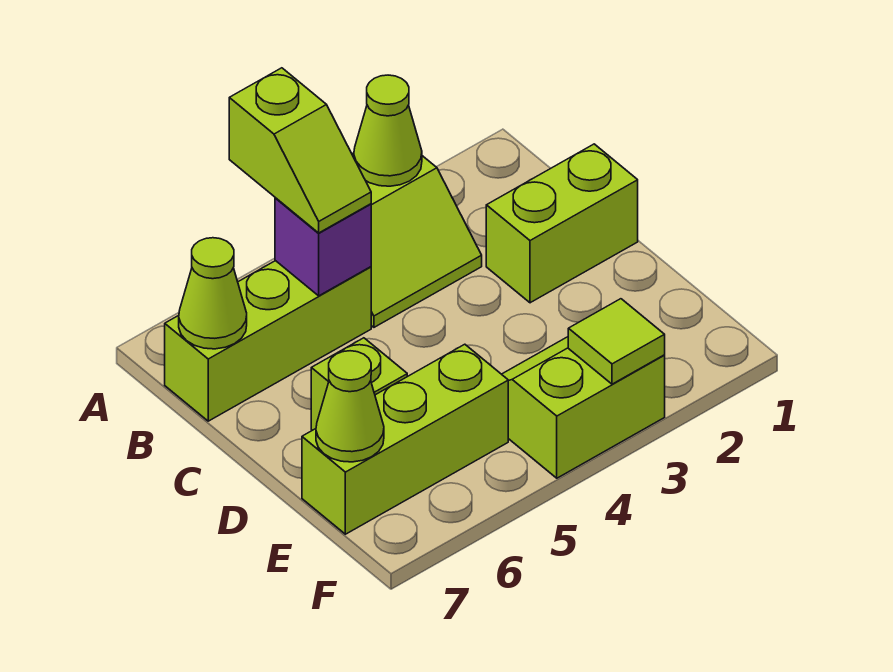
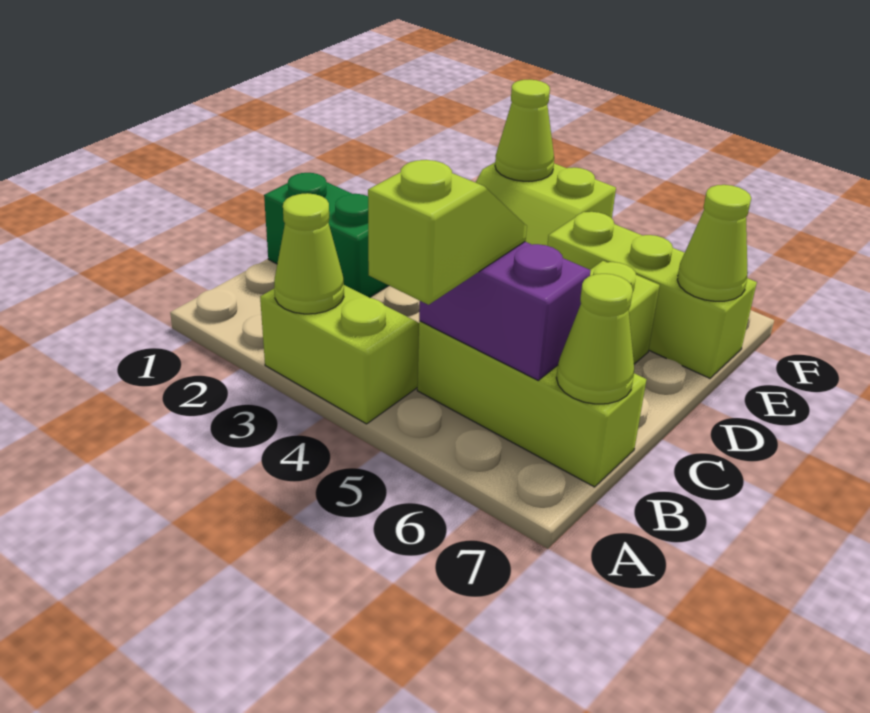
purple brick B5 level 2 -> purple brick B5:B6 level 2
lime brick C1:C2 level 1 -> green brick C1:C2 level 1
lime tile F3 level 2 -> lime cone F3 level 2

